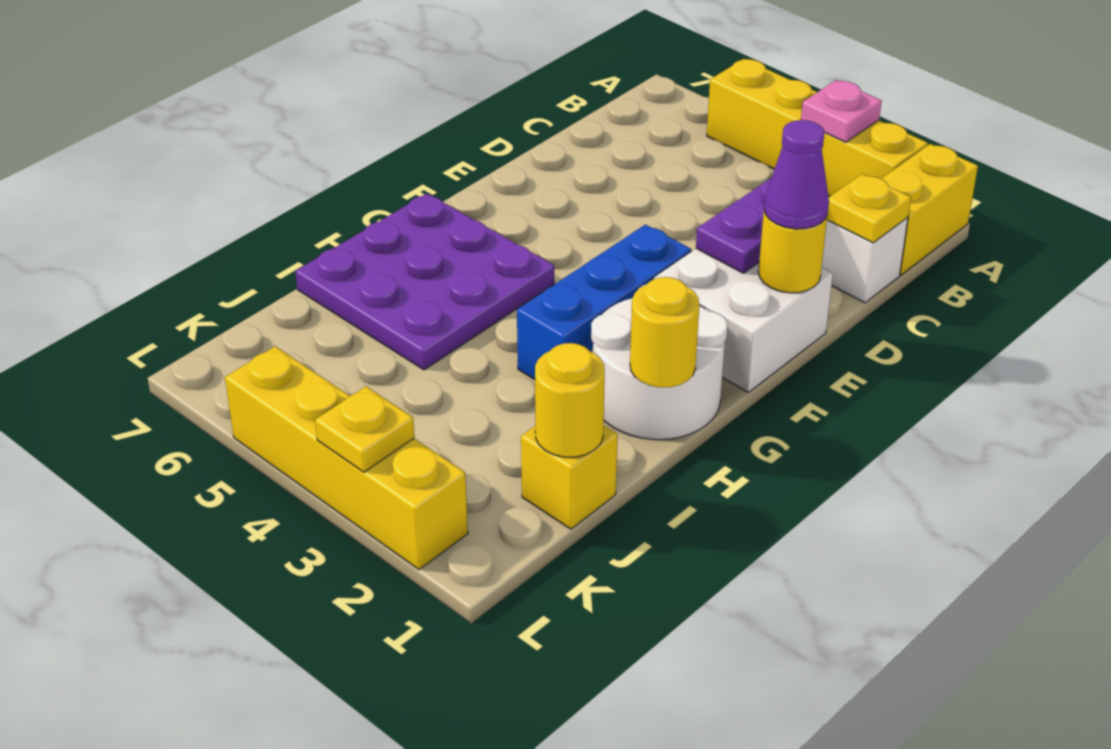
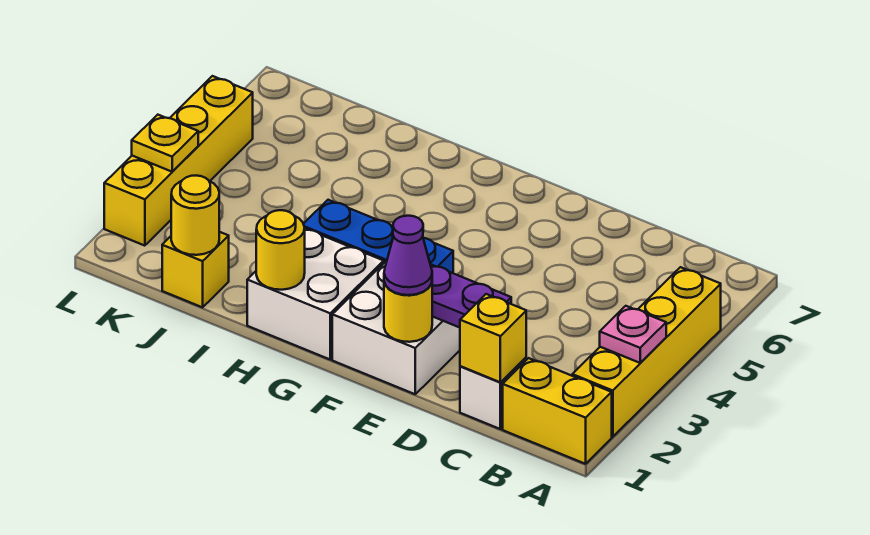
yellow plate C1 level 2 -> yellow brick C1 level 2
white round brick G1:H2 level 1 -> white brick G1:H2 level 1
purple plate G5:I7 level 1 -> none

